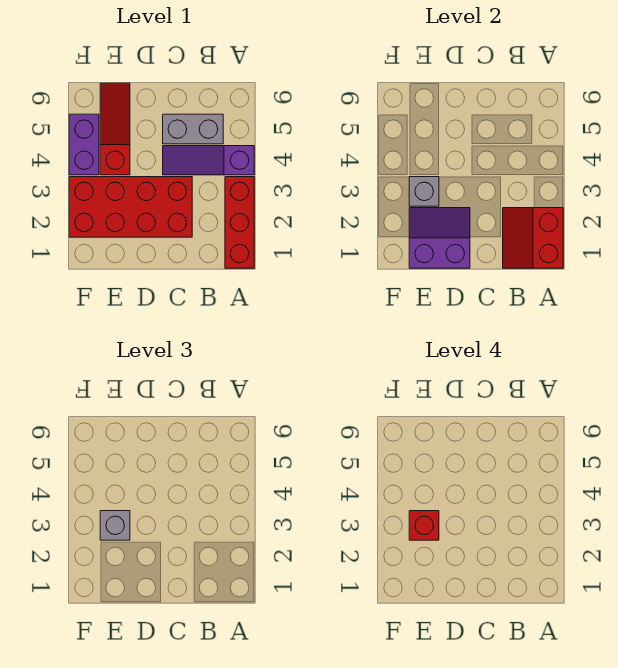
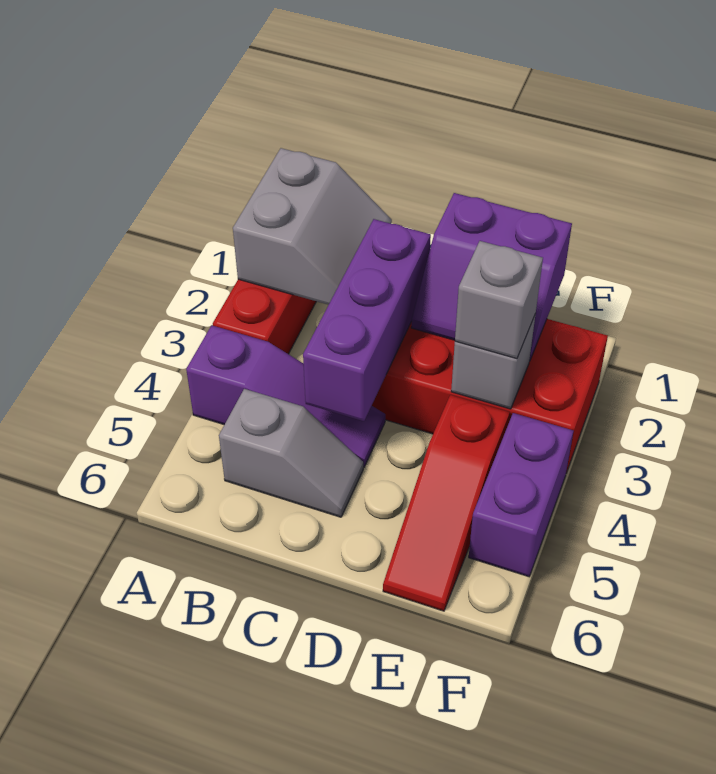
red slope A1:B2 level 2 top A -> grey slope A1:B2 level 2 top A
grey brick B5:C5 level 1 -> grey slope B5:C5 level 1 top B
none -> purple brick C2:C4 level 2
red brick E3 level 4 -> none

